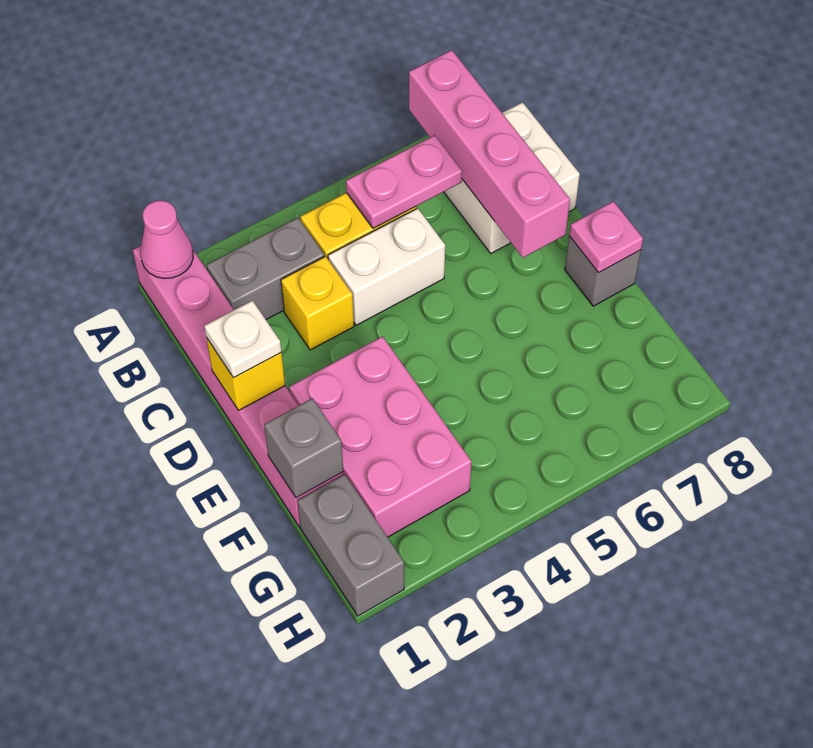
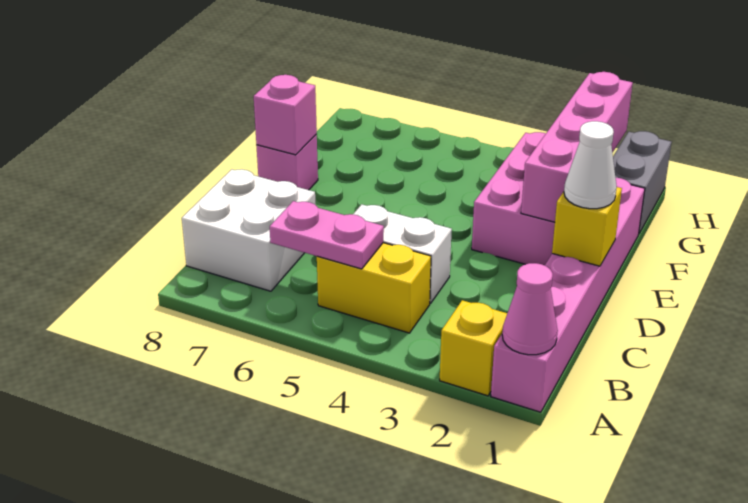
pink brick A7:D7 level 2 -> pink brick E2:H2 level 2
grey brick B2:B3 level 1 -> none
yellow brick C3 level 1 -> yellow brick A2 level 1
white plate D1 level 3 -> white cone D1 level 3
grey brick E8 level 1 -> pink brick E8 level 1
pink plate E8 level 2 -> pink brick E8 level 2
grey brick F1 level 2 -> none

